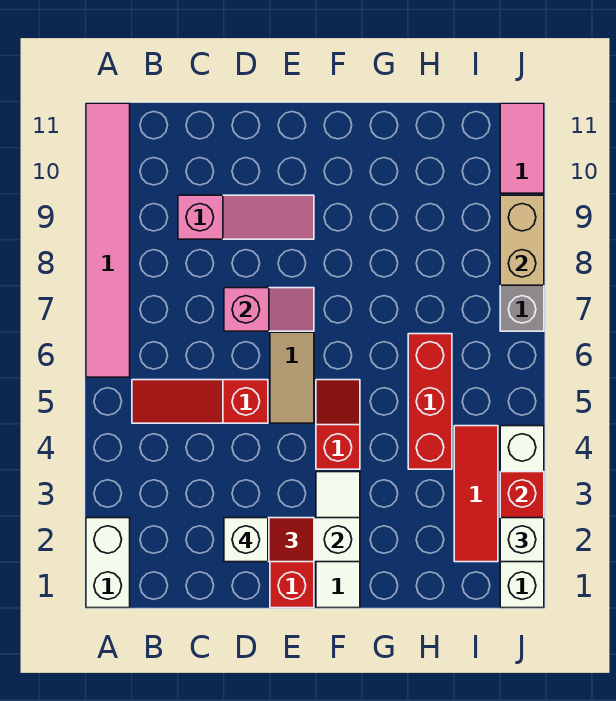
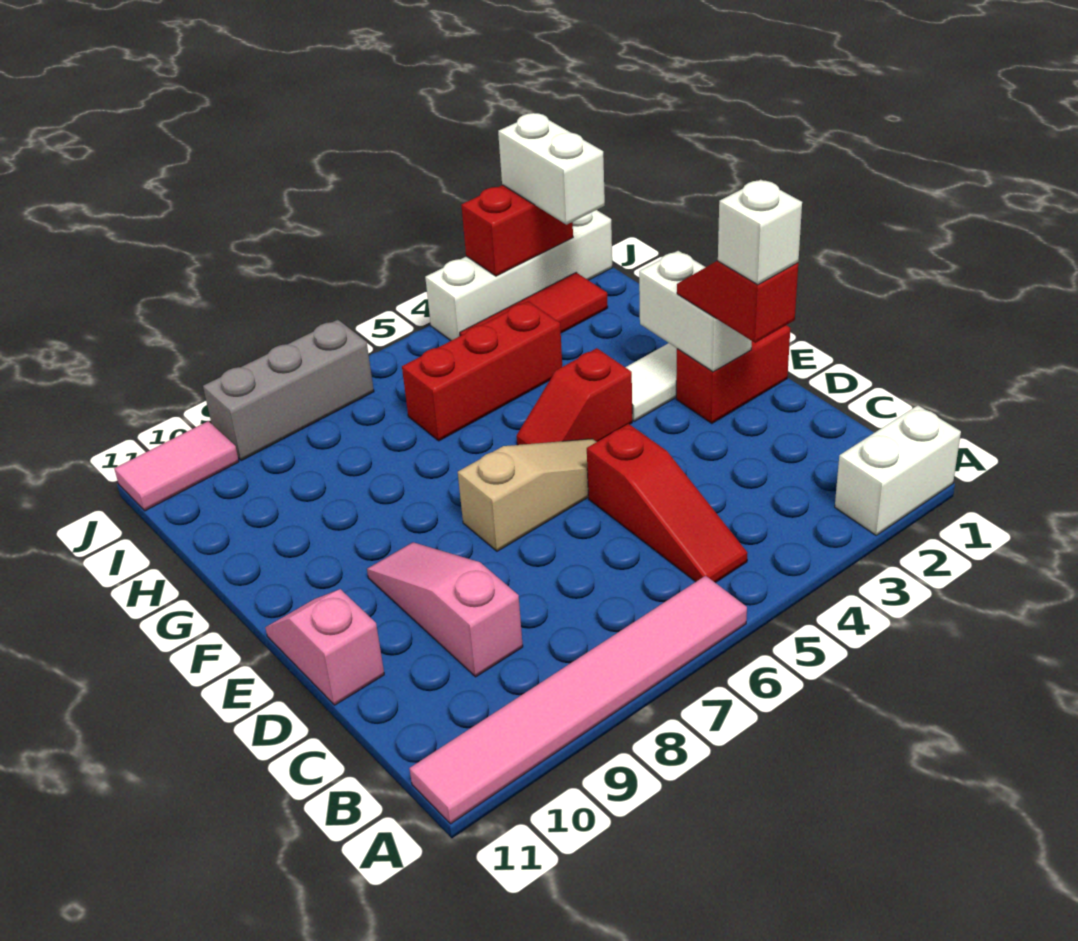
pink slope D7:E7 level 2 top D -> pink slope D11:E11 level 1 top D
white brick J2 level 3 -> white brick I2:J2 level 3
tan brick J8:J9 level 2 -> none

